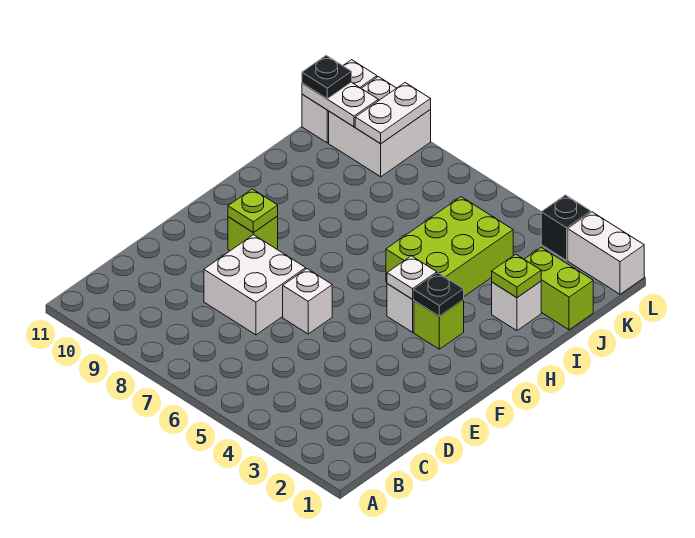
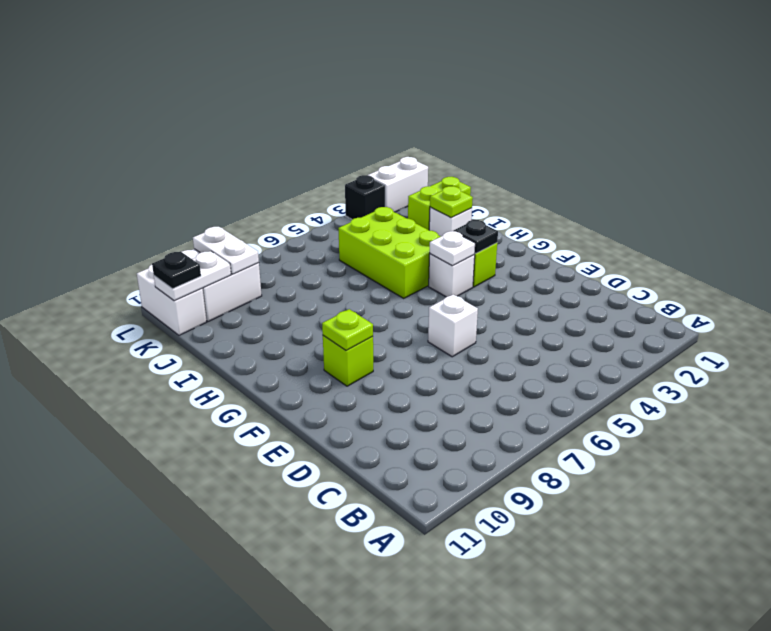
white brick D7:E8 level 1 -> none

